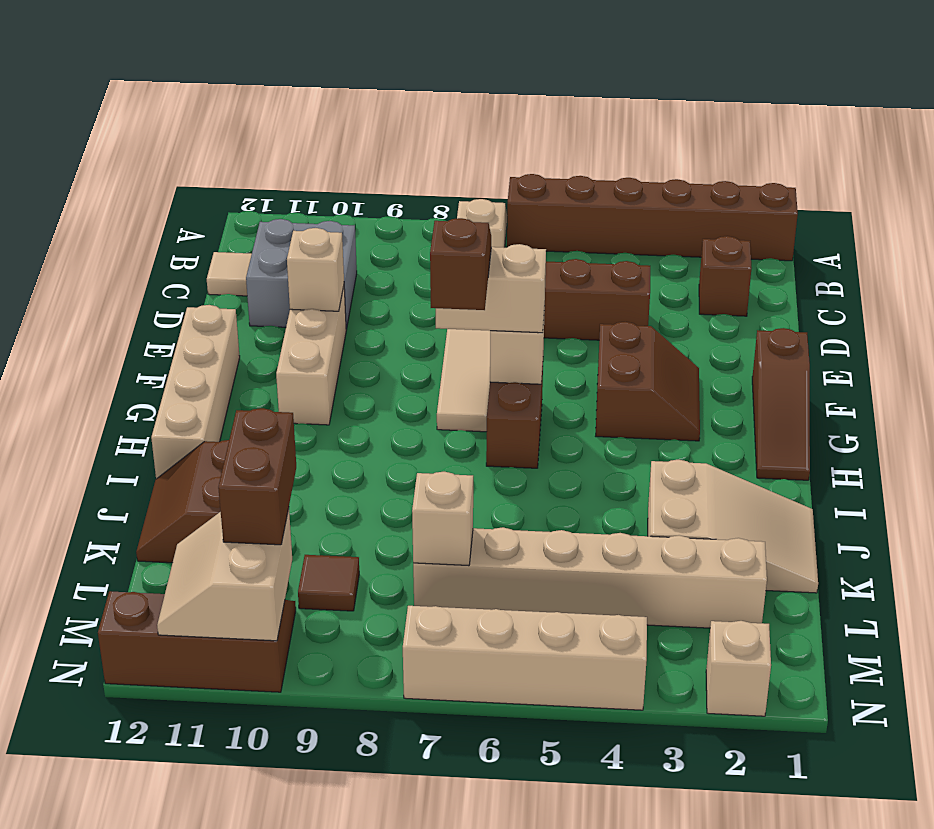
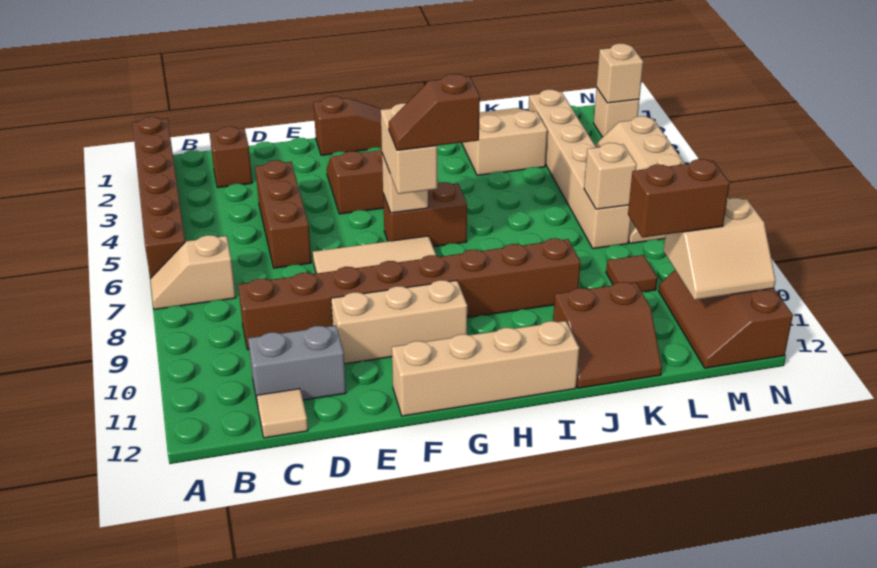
none -> brown brick C9:J9 level 1
grey brick C10:D11 level 1 -> grey brick C11:D11 level 1
tan brick E10 level 2 -> tan brick N2 level 2

